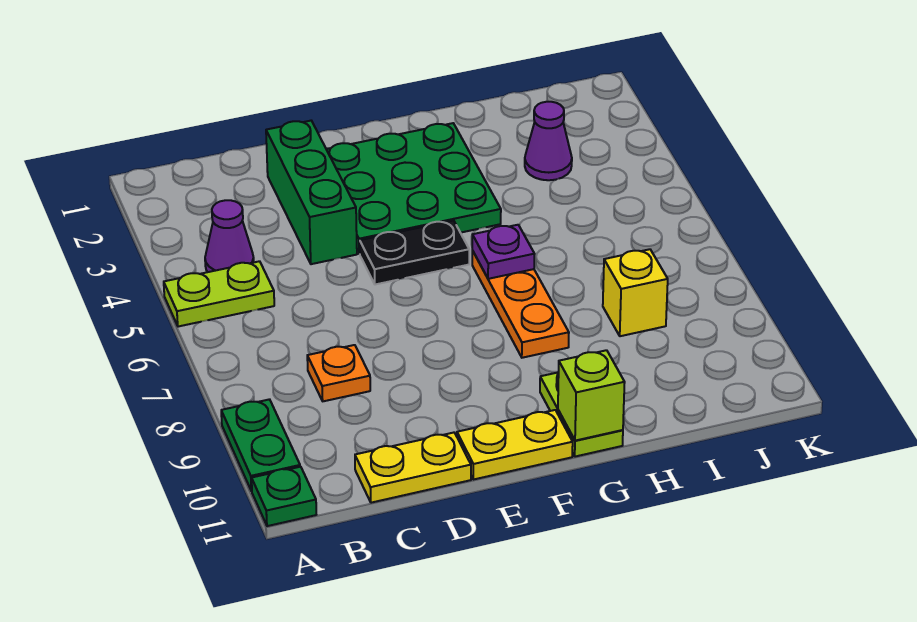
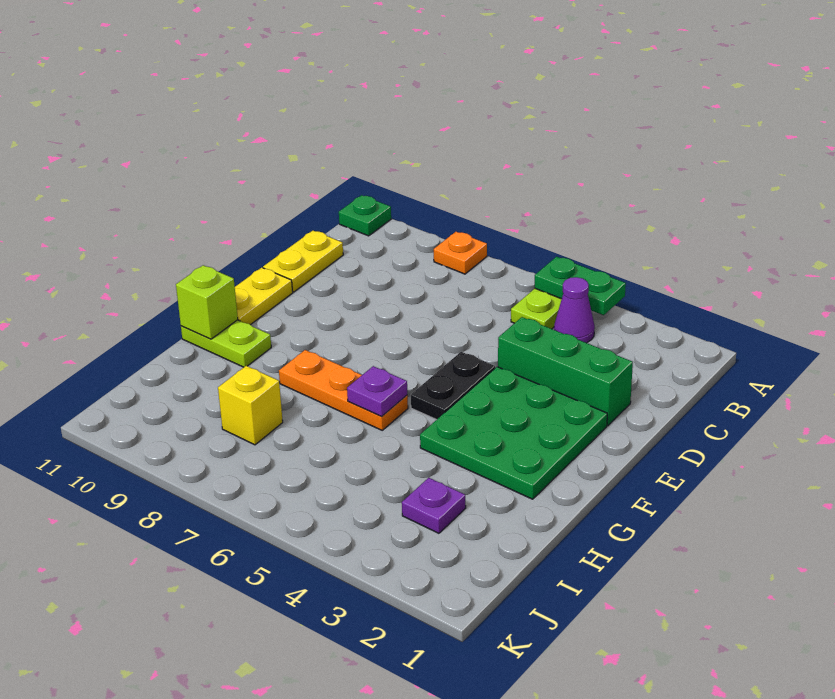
green plate A9:A10 level 1 -> green plate A4:A5 level 2
orange plate C8 level 1 -> orange plate A8 level 1
purple cone I3 level 1 -> purple plate I3 level 1

